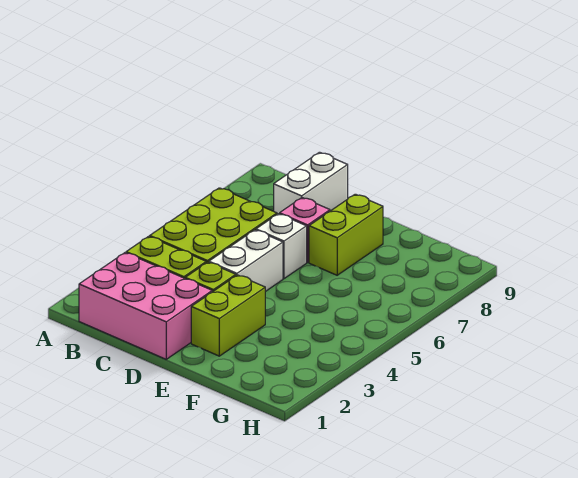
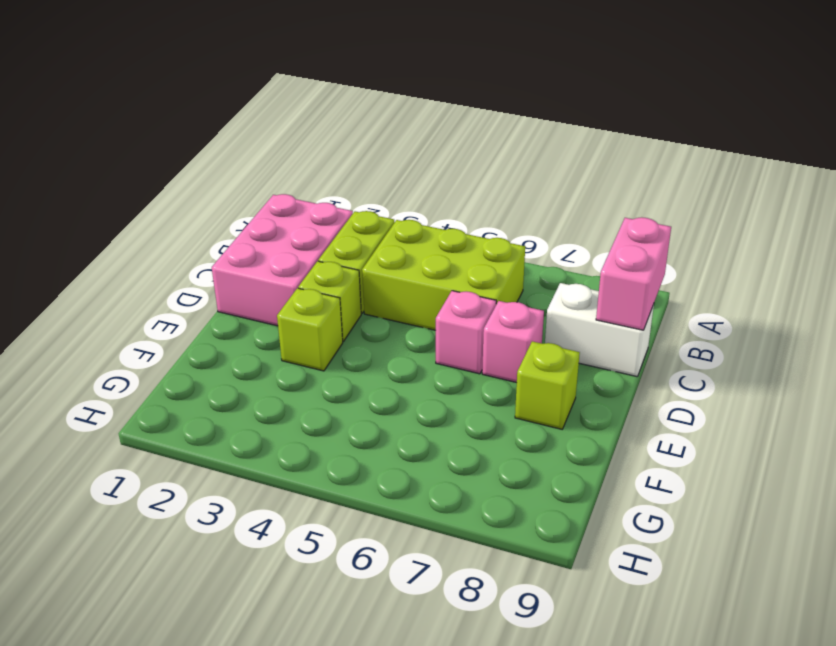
none -> pink brick B9:C9 level 2
white brick D4:D5 level 1 -> none
white brick D6 level 1 -> pink brick D6 level 1
lime brick E2:E3 level 1 -> lime brick E3 level 1
lime brick E7:E8 level 1 -> lime brick E8 level 1

